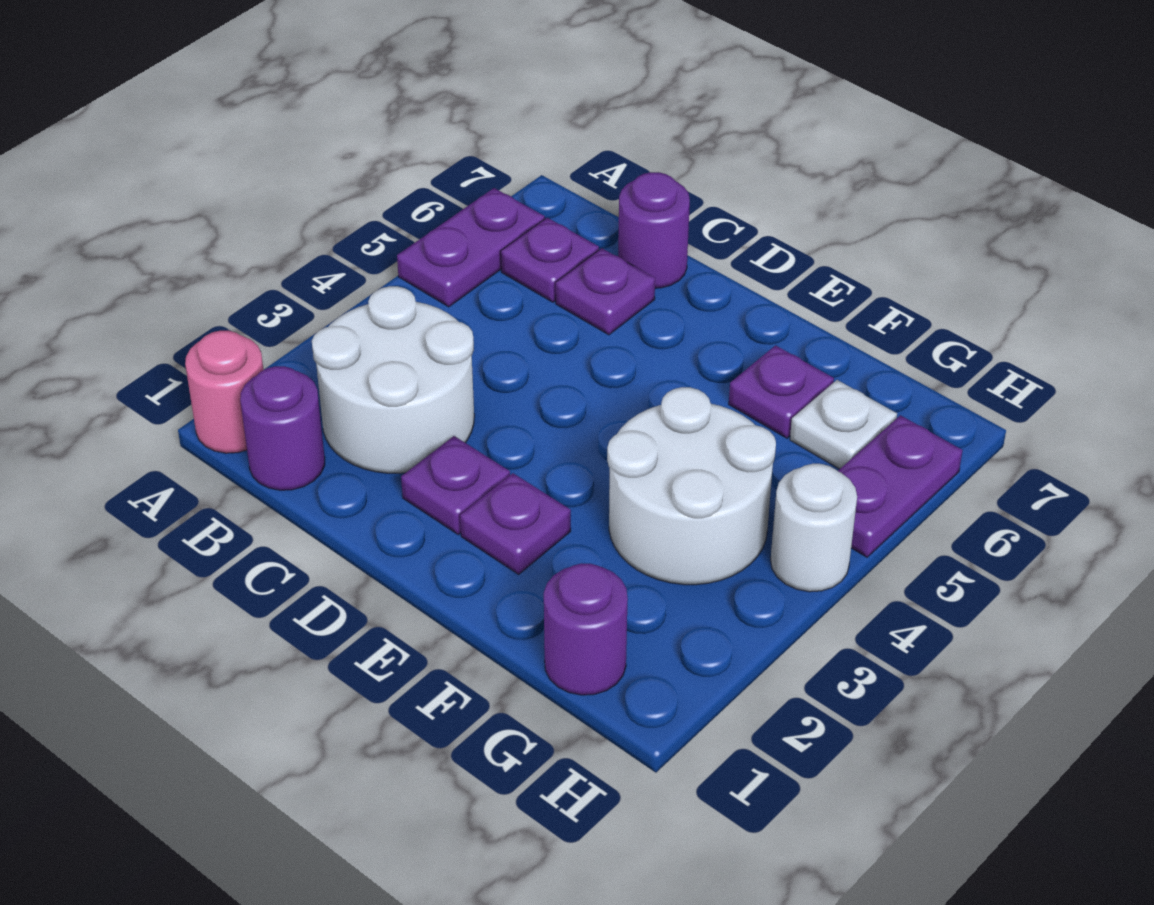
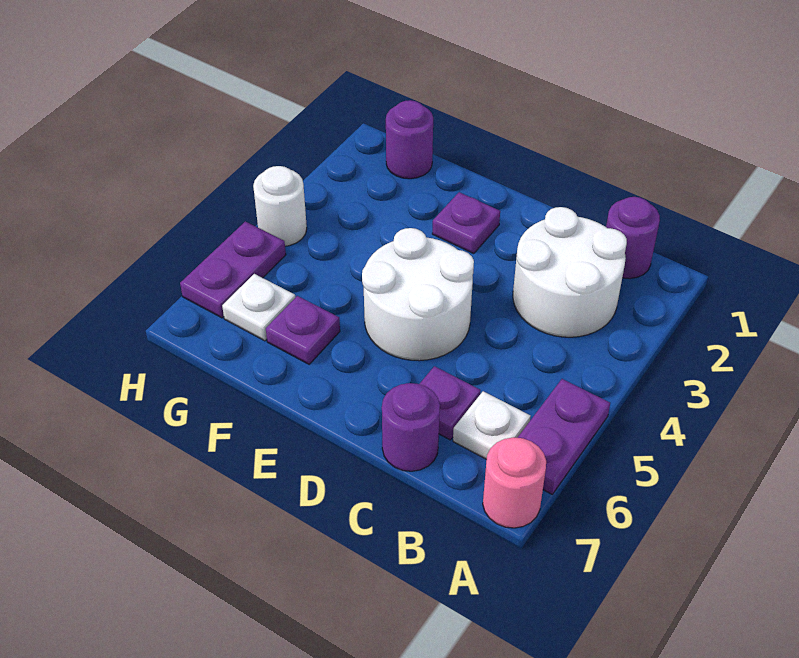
pink round brick A1 level 1 -> pink round brick A7 level 1
purple plate B6 level 1 -> white plate B6 level 1
purple plate D2 level 1 -> none
white round brick F3:G4 level 1 -> white round brick D4:E5 level 1

